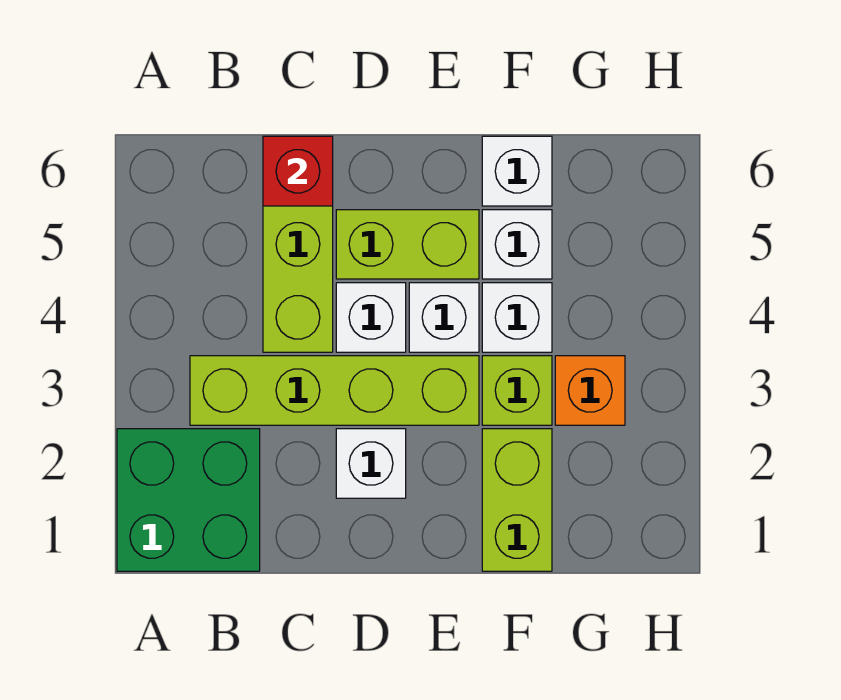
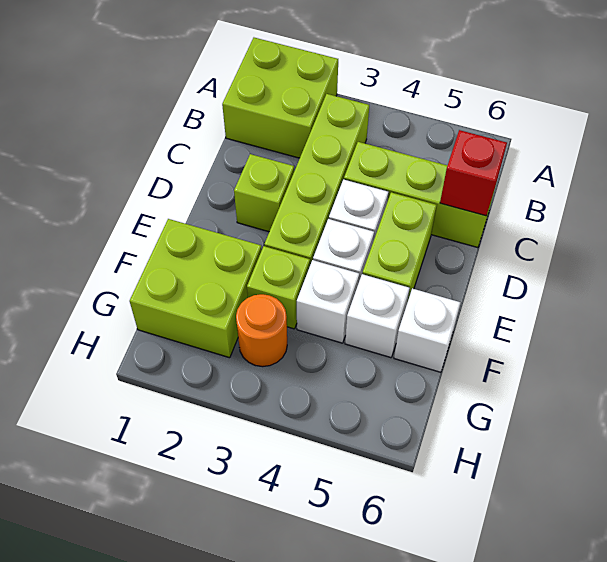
green brick A1:B2 level 1 -> lime brick A1:B2 level 1
white brick D2 level 1 -> lime brick D2 level 1
lime brick F1:F2 level 1 -> lime brick F1:G2 level 1
orange brick G3 level 1 -> orange round brick G3 level 1

